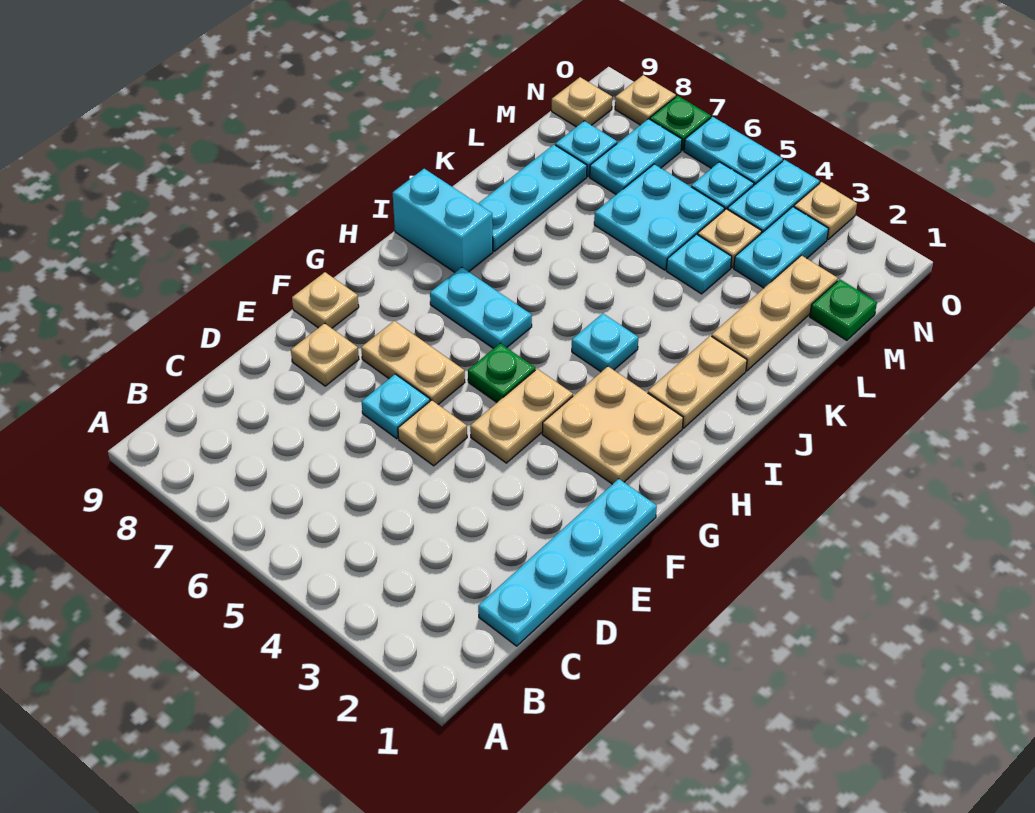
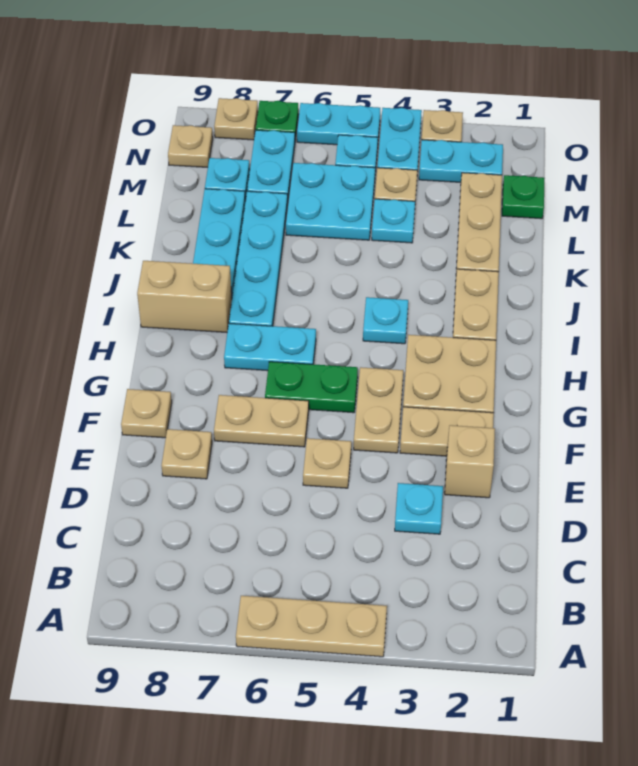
none -> tan plate A4:A6 level 1
cyan plate C1:F1 level 1 -> cyan plate I7:L7 level 1
none -> tan brick E2 level 1
cyan plate E6 level 1 -> cyan plate D3 level 1
none -> tan plate F2:F3 level 1
green plate G5 level 1 -> green plate G5:G6 level 1
cyan brick I8:I9 level 1 -> tan brick I8:I9 level 1
cyan plate M3:N3 level 1 -> cyan plate N2:N3 level 1

